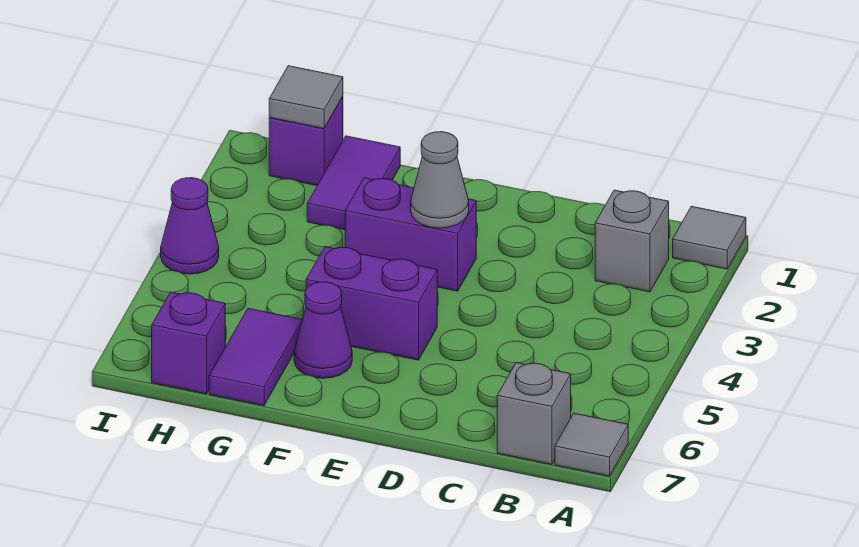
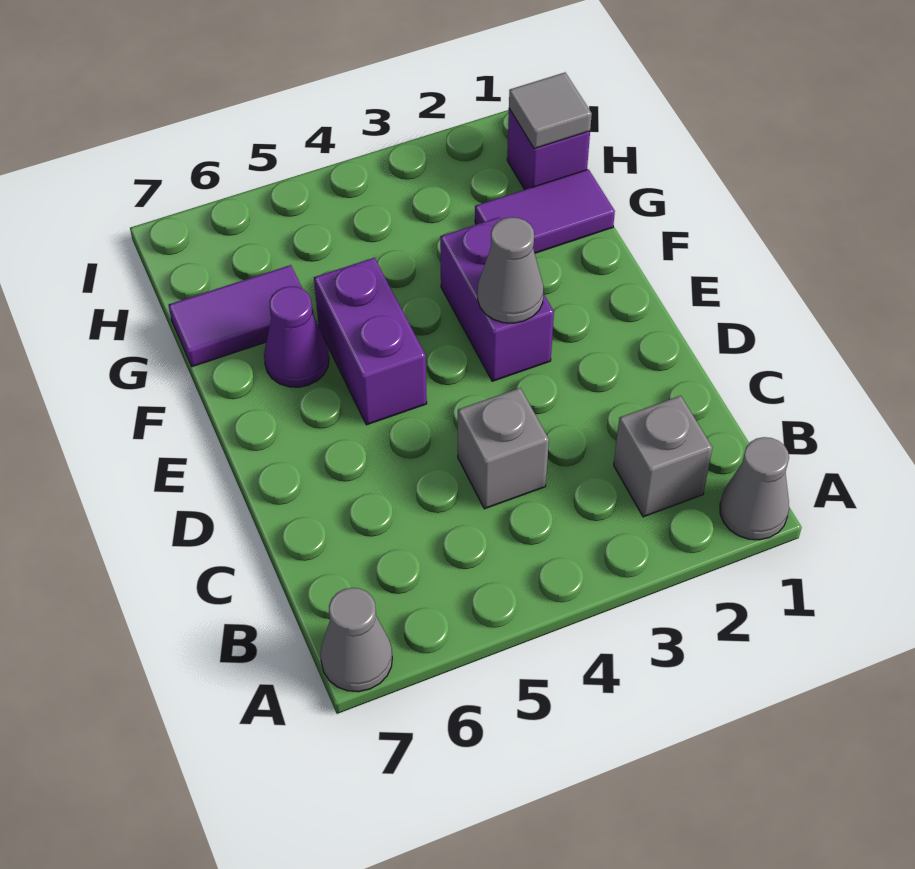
grey tile A1 level 1 -> grey cone A1 level 1
grey tile A7 level 1 -> grey cone A7 level 1
grey brick B7 level 1 -> grey brick C4 level 1
purple brick H7 level 1 -> none
purple cone I4 level 1 -> none

